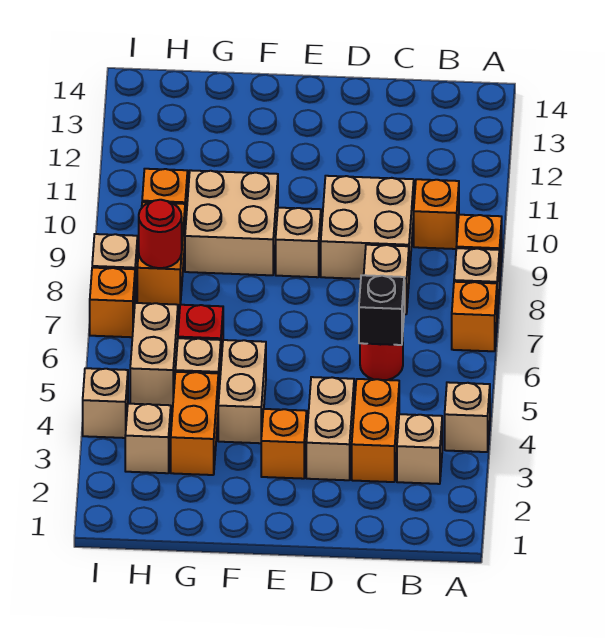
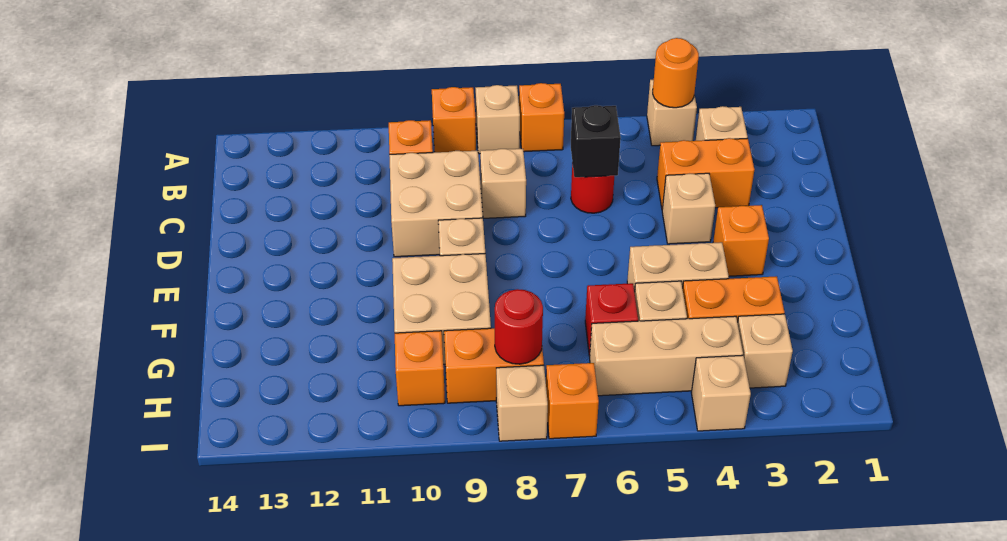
none -> orange round brick A4 level 2
tan brick D3:D4 level 1 -> tan brick D4 level 1
tan brick H5:H6 level 1 -> tan brick H4:H6 level 1

